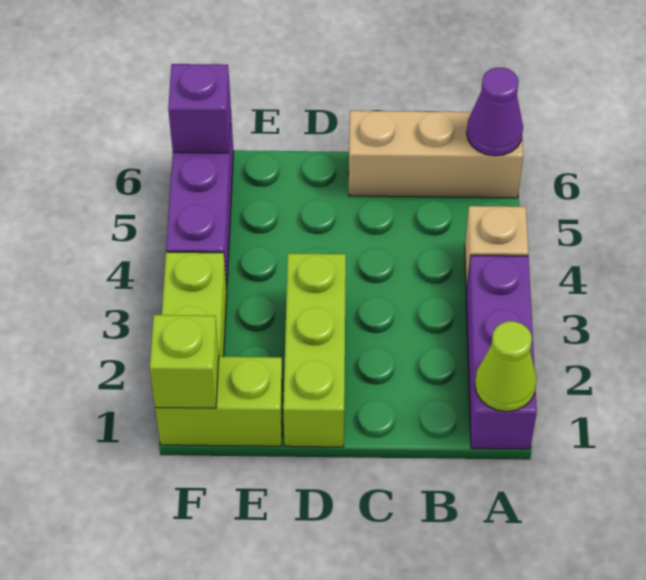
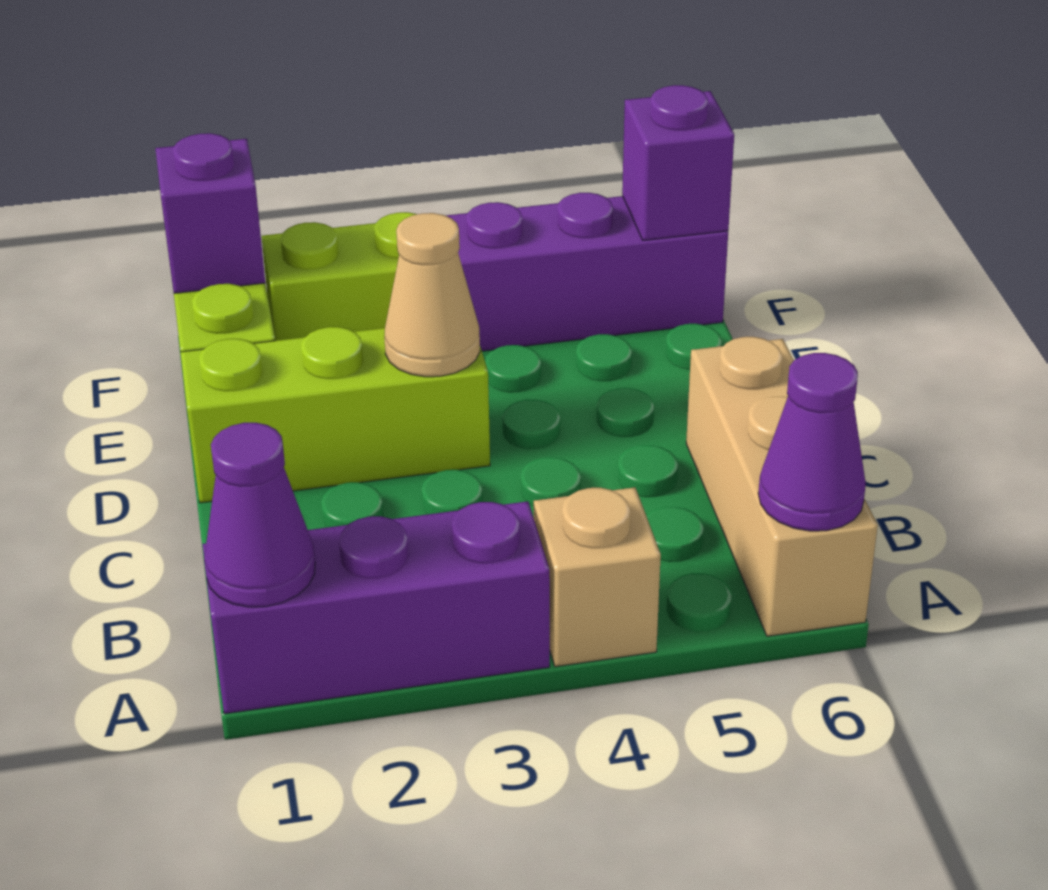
lime cone A1 level 2 -> purple cone A1 level 2
none -> tan cone D3 level 2
lime brick F1 level 2 -> purple brick F1 level 2

